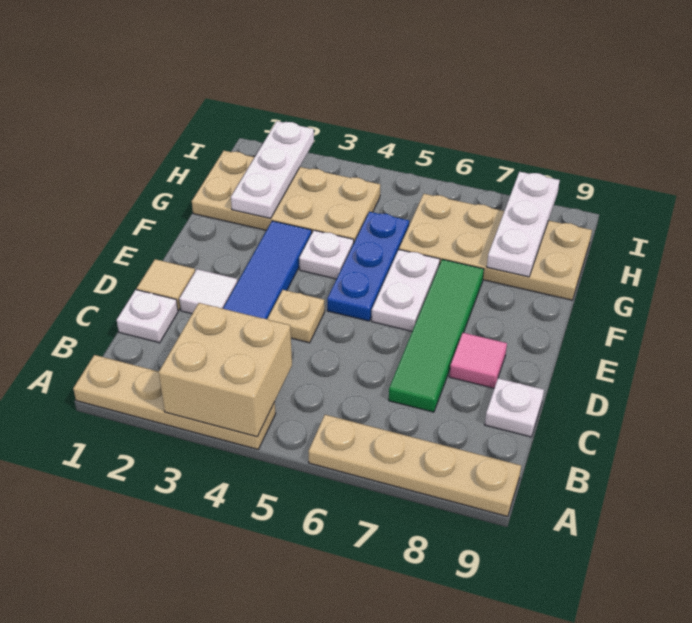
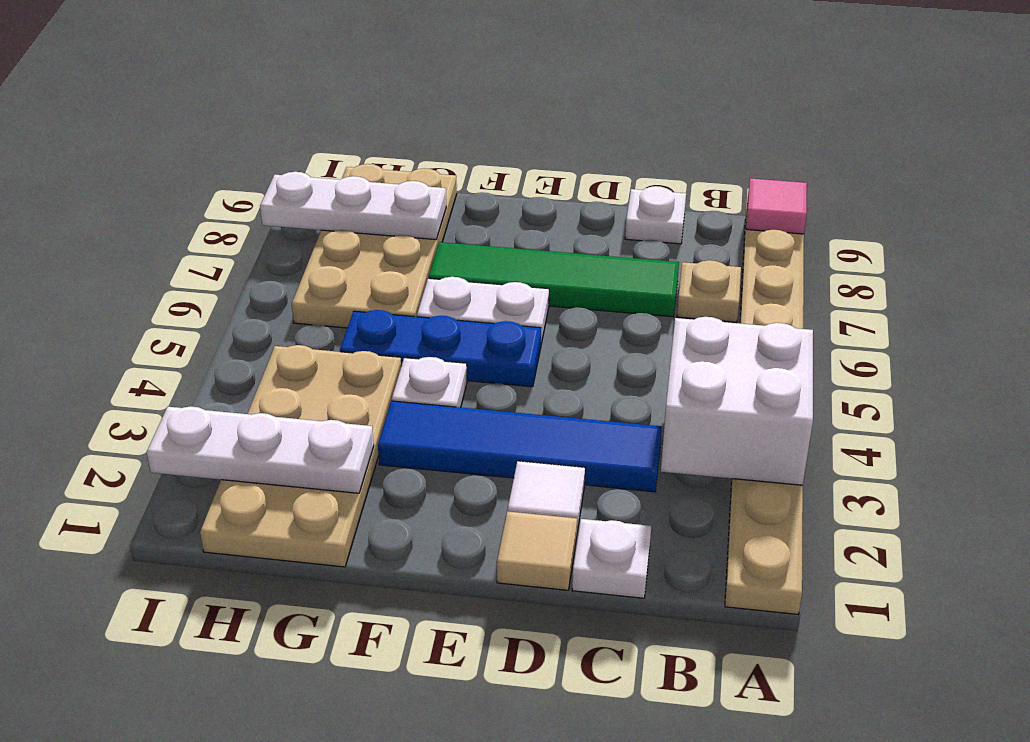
tan brick A3:B4 level 2 -> white brick A3:B4 level 2
tan plate D4 level 1 -> tan plate B7 level 1
pink tile D8 level 1 -> pink tile A9 level 2

